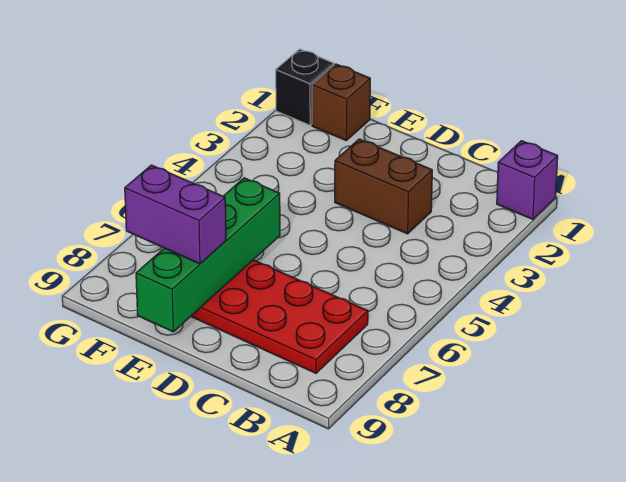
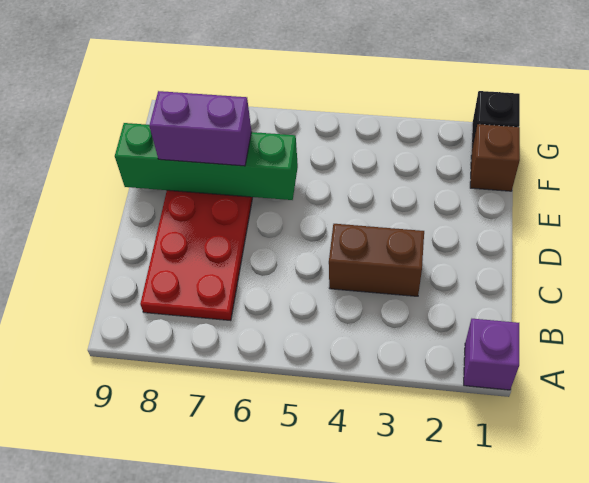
brown brick C3:D3 level 1 -> brown brick C3:C4 level 1
purple brick E8:F8 level 3 -> purple brick E7:E8 level 3

